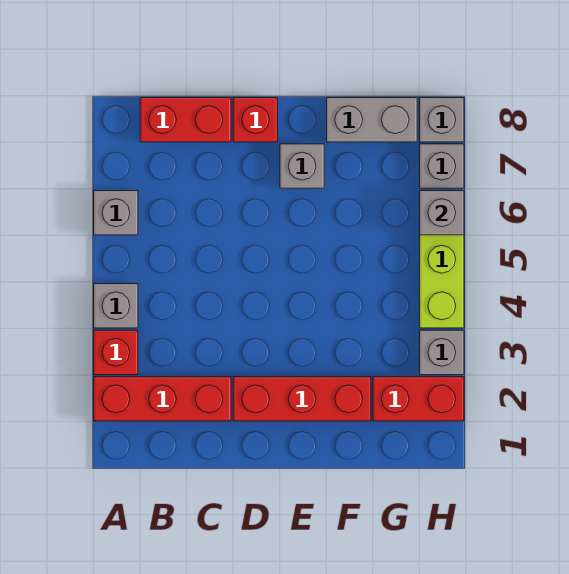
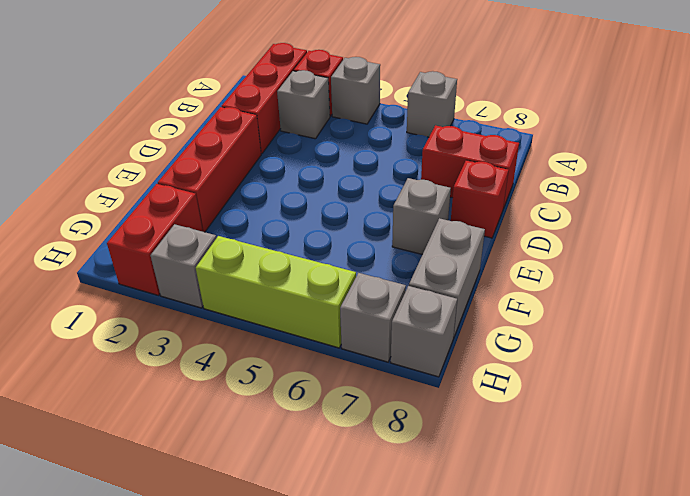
red brick B8:C8 level 1 -> red brick C7:C8 level 1
grey brick H6 level 2 -> grey brick B3 level 1

